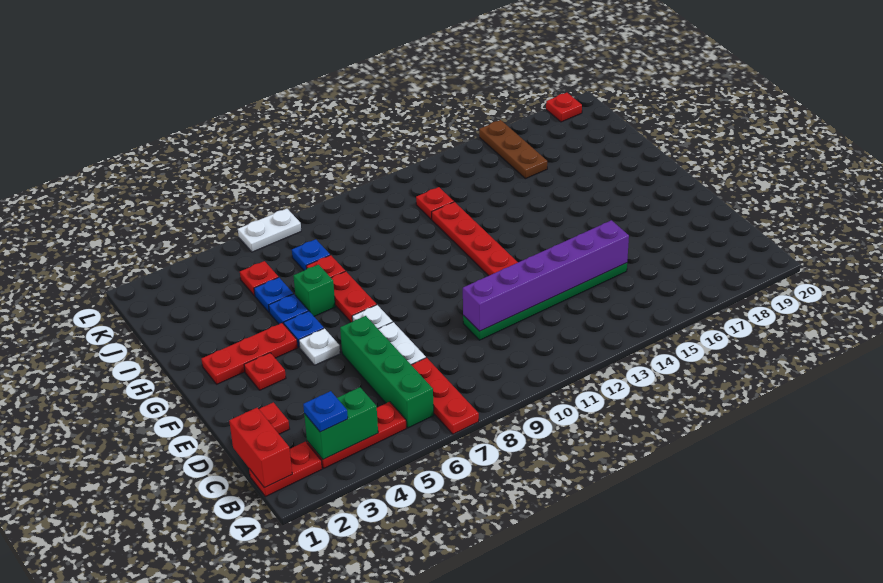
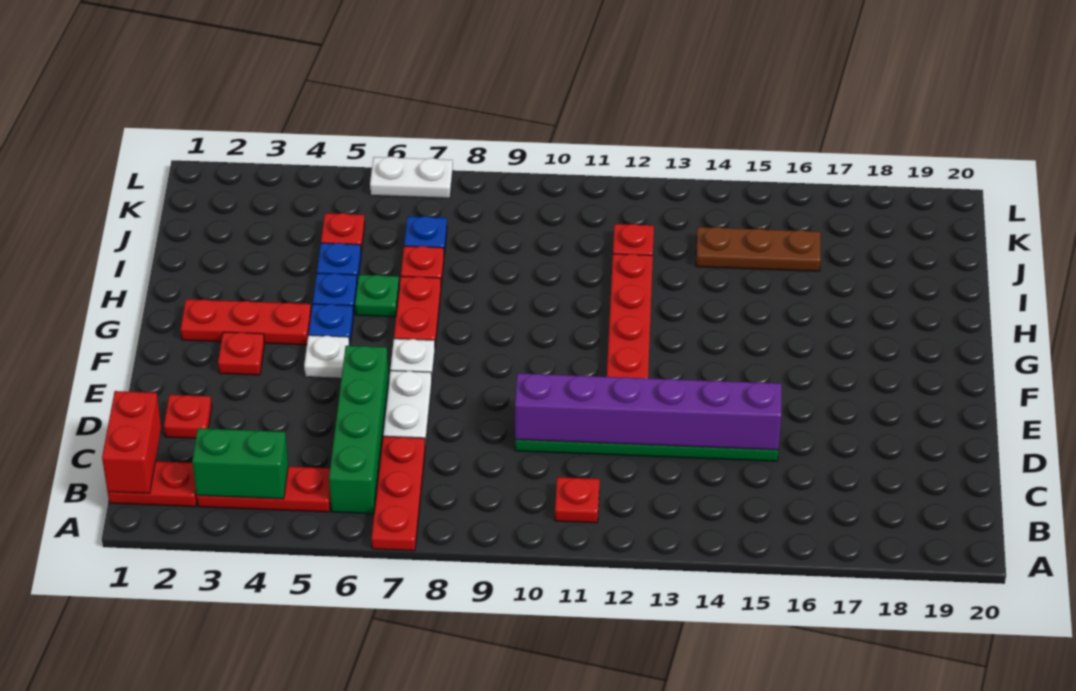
blue plate B3 level 3 -> none
green brick H6 level 1 -> green plate H6 level 1
brown plate J16:L16 level 1 -> brown plate J14:J16 level 1
red plate L19 level 1 -> red plate B11 level 1

